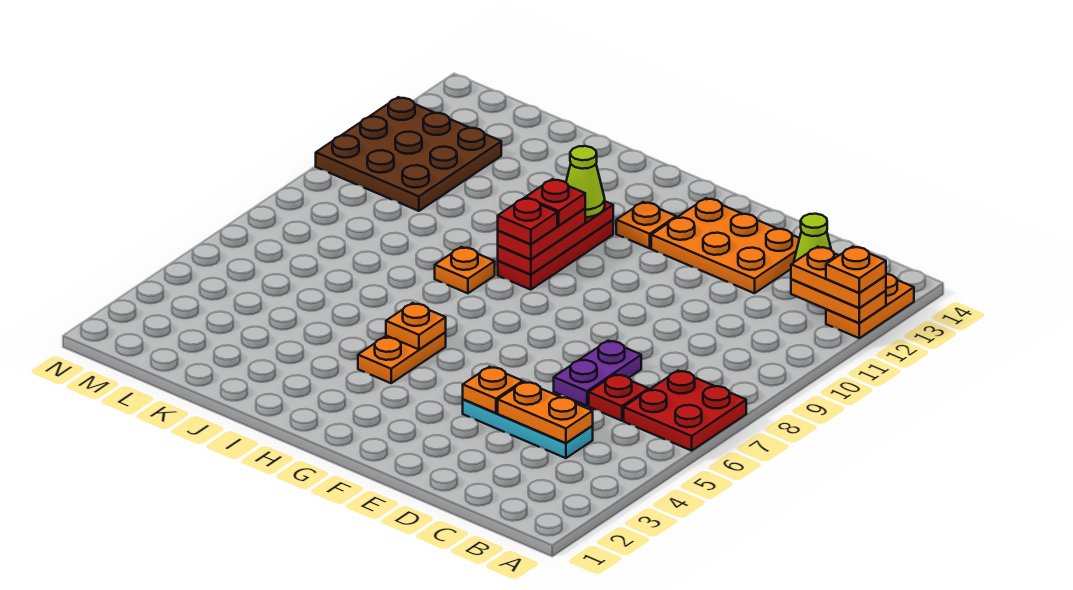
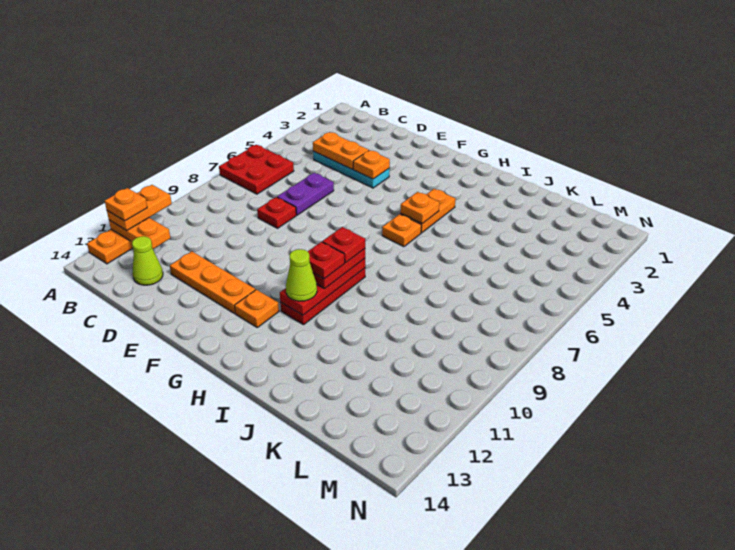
orange plate A12:B12 level 3 -> orange plate A11:A12 level 3
red plate C6 level 1 -> red plate D8 level 1
orange plate D12:F13 level 1 -> orange plate D12:F12 level 1
orange plate I8 level 1 -> orange plate H6 level 1
brown plate L10:N12 level 1 -> none

